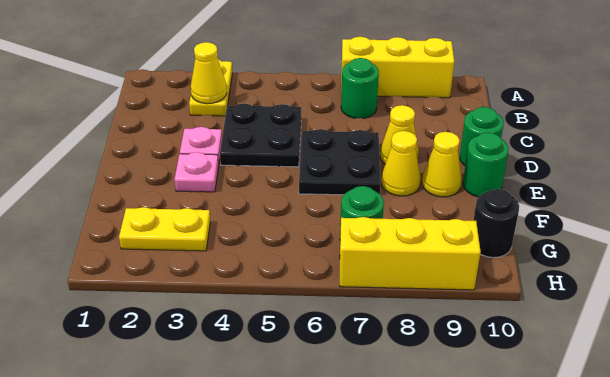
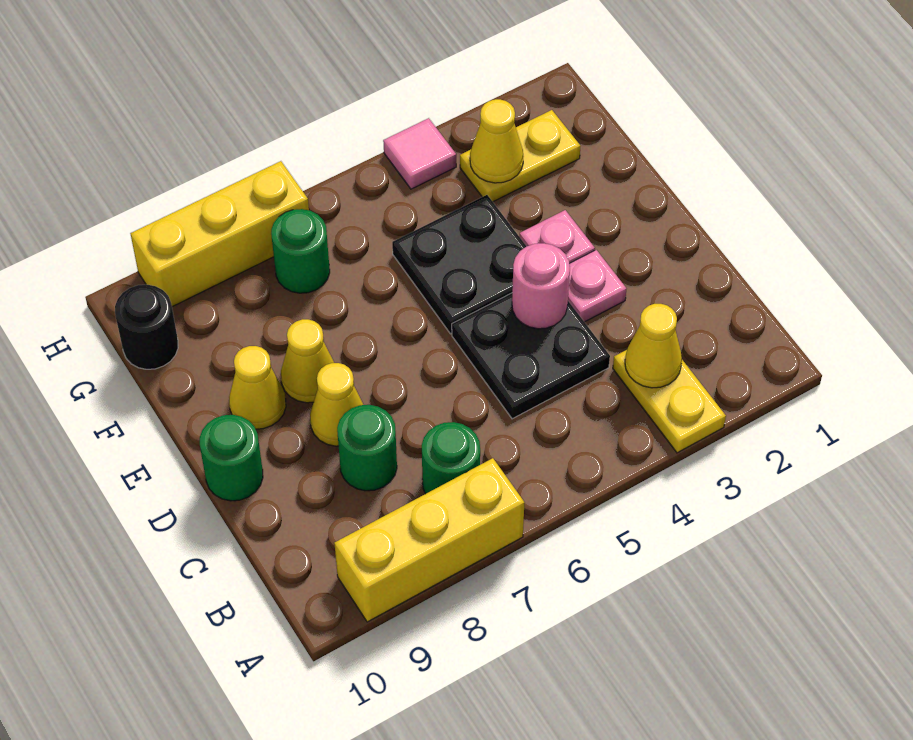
none -> pink round brick D4 level 2
black plate D6:E7 level 1 -> black plate E4:F5 level 1
green round brick E10 level 1 -> green round brick C8 level 1
none -> yellow cone G3 level 2
none -> pink tile H4 level 1

